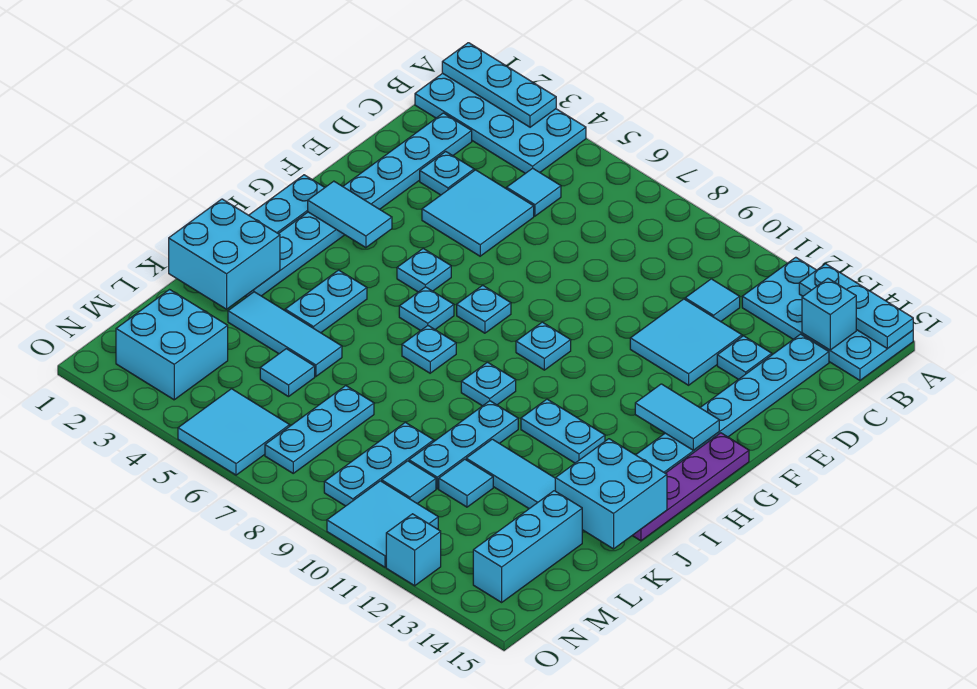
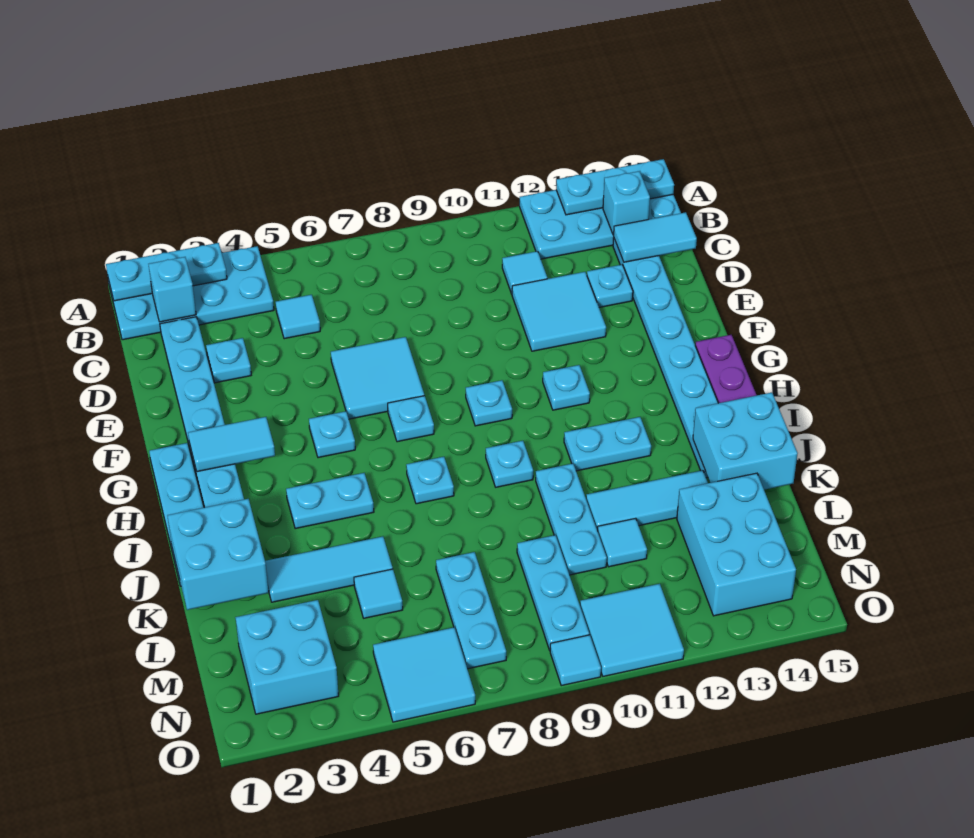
cyan tile D4:E5 level 1 -> cyan tile E6:F7 level 1
cyan tile G13:G14 level 2 -> cyan tile C14:C15 level 2
cyan plate H6 level 1 -> cyan plate G11 level 1
cyan plate I4:J4 level 1 -> cyan plate I4:I5 level 1
cyan brick L14:N14 level 1 -> cyan brick L13:N14 level 1
cyan tile M10 level 1 -> cyan tile O9 level 1
cyan brick O12 level 1 -> cyan brick B2 level 2

